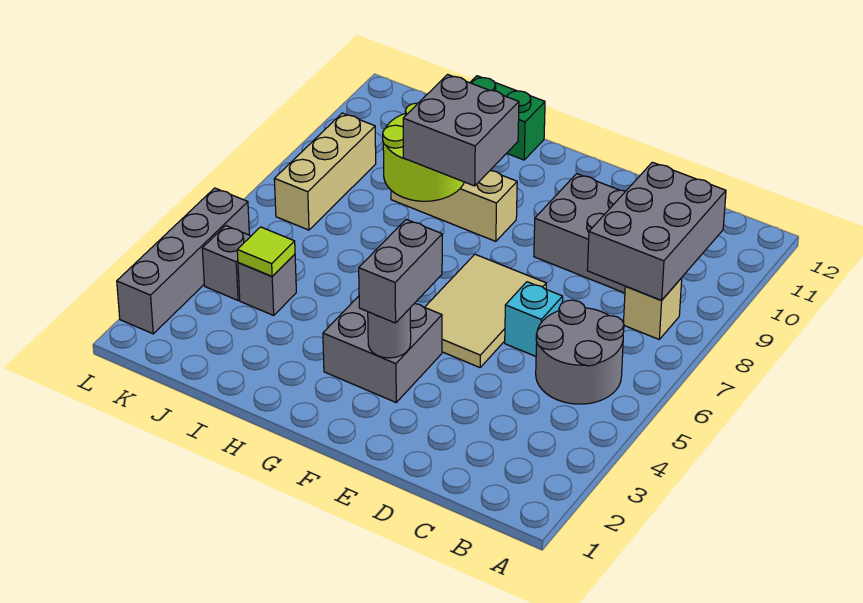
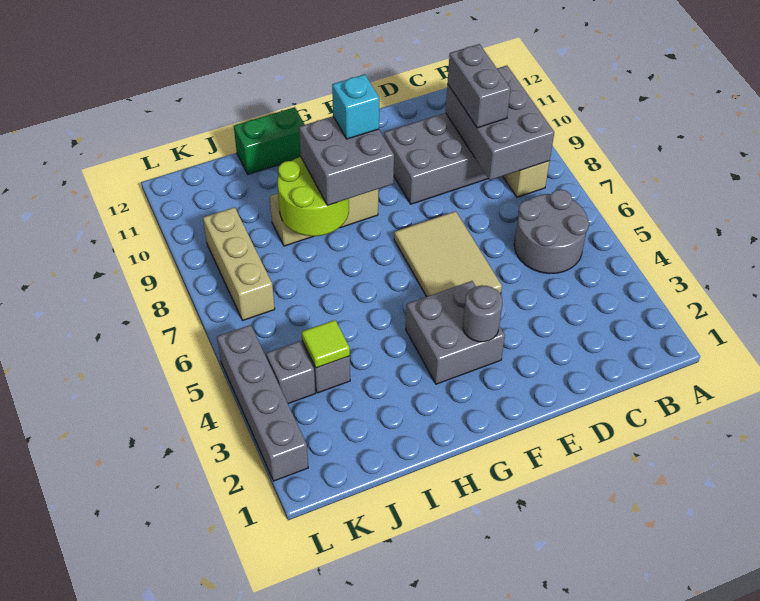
cyan brick D6 level 1 -> cyan brick G9 level 4
grey brick F3:F4 level 3 -> grey brick C9:C10 level 3

